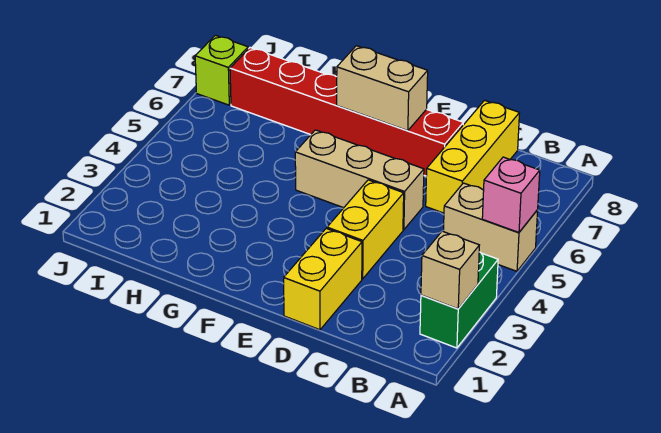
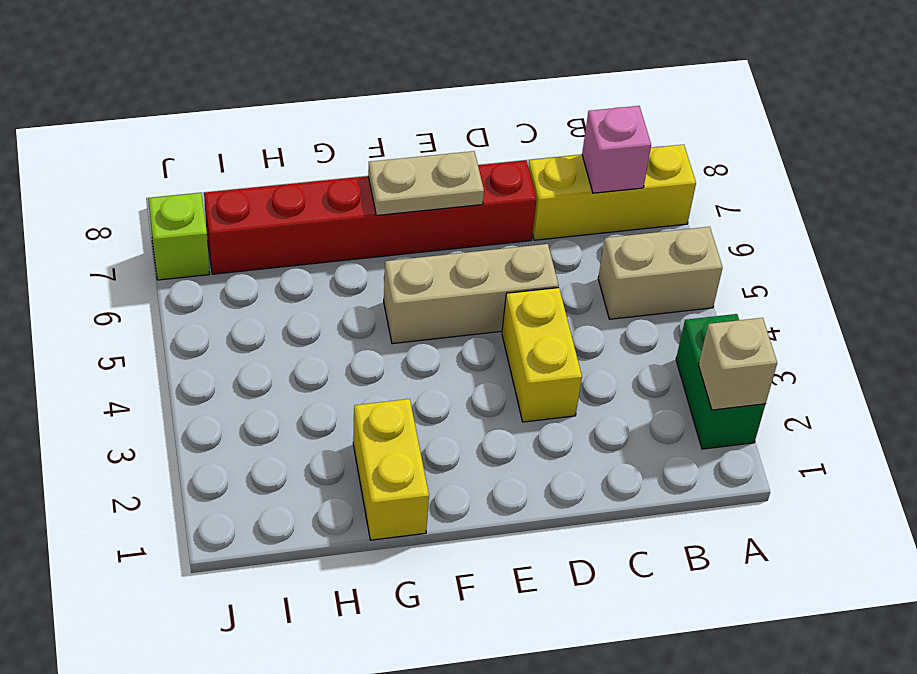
pink brick A5 level 2 -> pink brick B7 level 2
yellow brick C6:C8 level 1 -> yellow brick A7:C7 level 1
yellow brick D1:D2 level 1 -> yellow brick G1:G2 level 1
tan brick E7:F7 level 2 -> tan plate E7:F7 level 2

